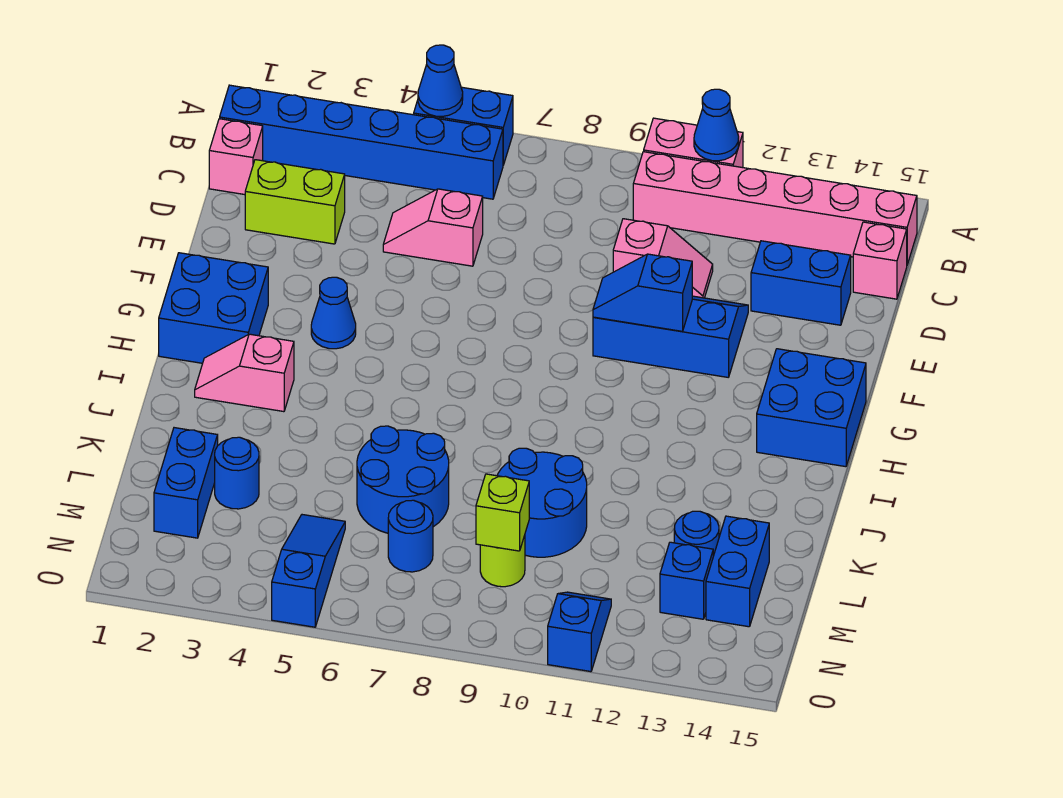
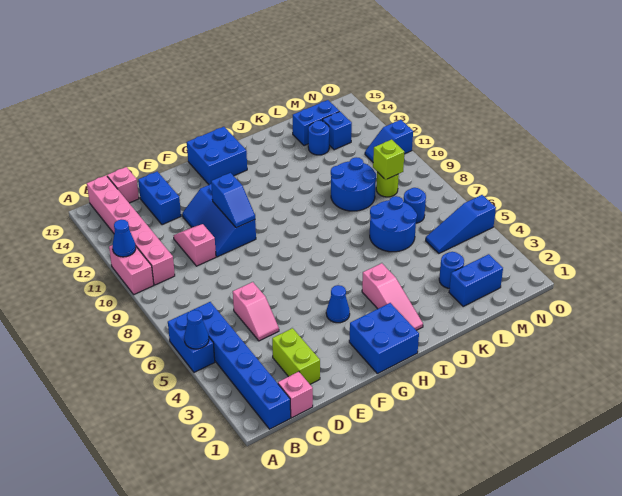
pink slope I2:I3 level 1 top 3 -> pink slope I2:I4 level 1 top 4

